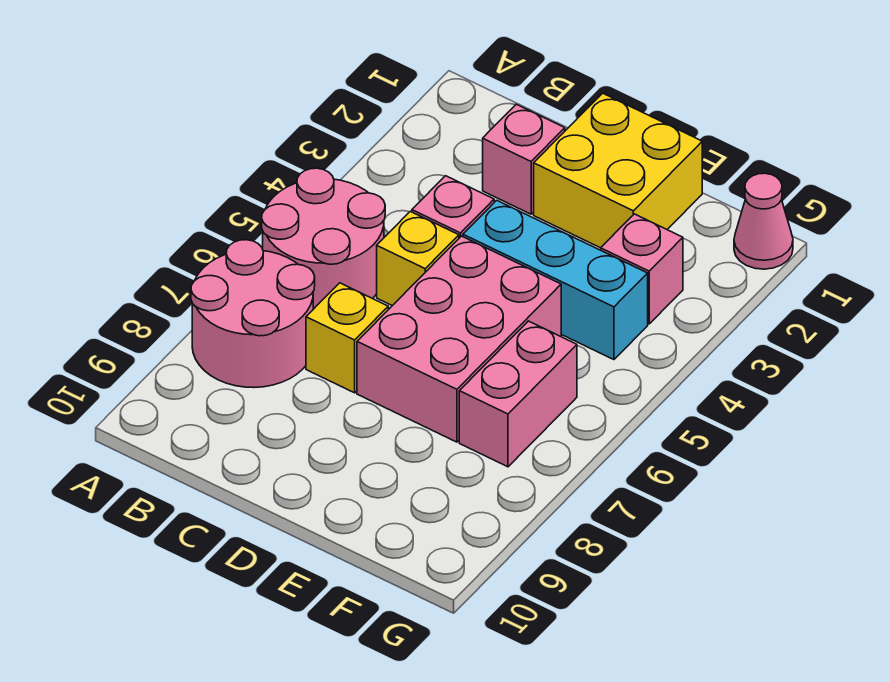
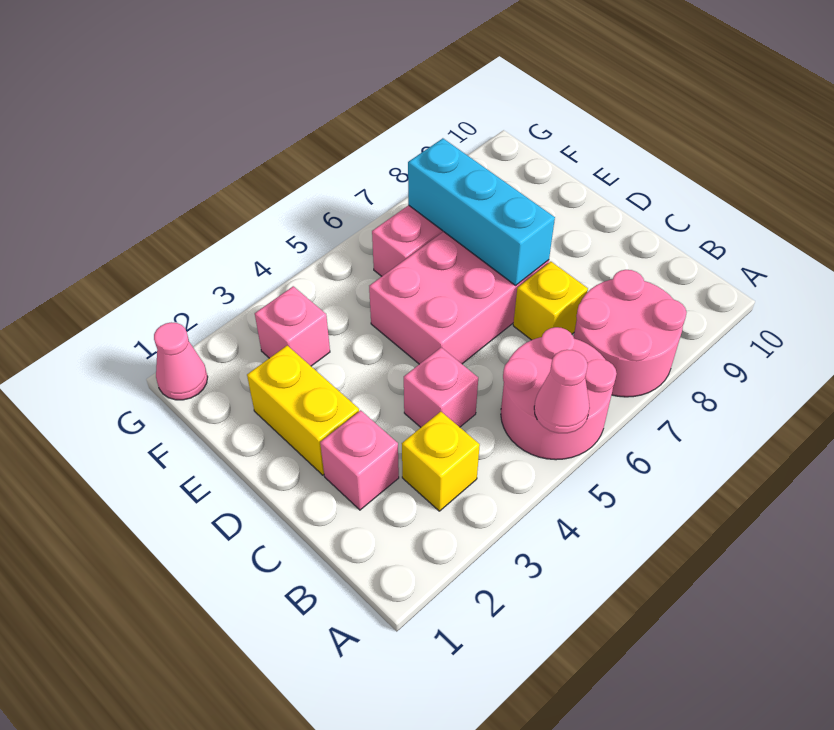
none -> pink cone A5 level 2
yellow brick C5 level 1 -> yellow brick B3 level 1
yellow brick D1:E2 level 1 -> yellow brick D2:E2 level 1
cyan brick D4:F4 level 1 -> cyan brick D7:F7 level 2

